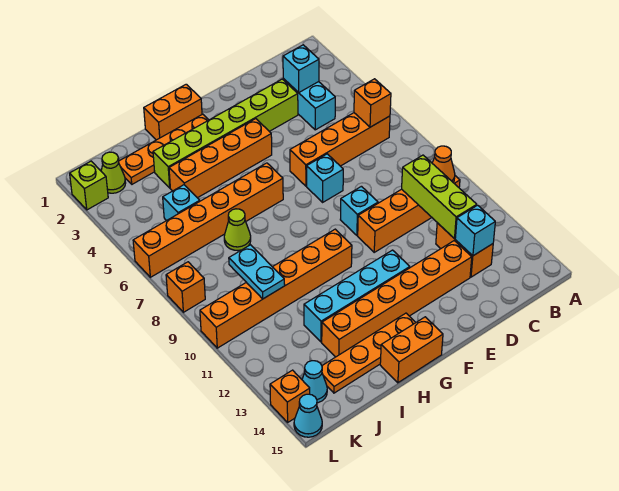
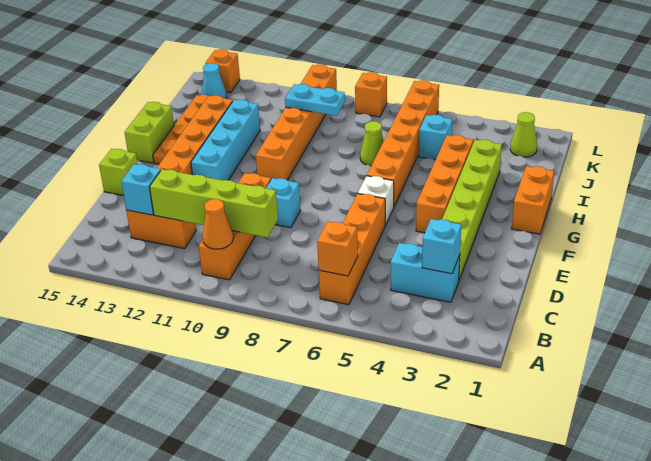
lime brick C10:C12 level 2 -> lime brick C9:C12 level 2
cyan brick E7 level 1 -> none
none -> white brick F6 level 1
orange plate G2:J2 level 1 -> none
orange brick G15:H15 level 1 -> lime brick G15:H15 level 1
lime brick L2 level 1 -> lime brick E15 level 1
cyan cone L15 level 1 -> none

